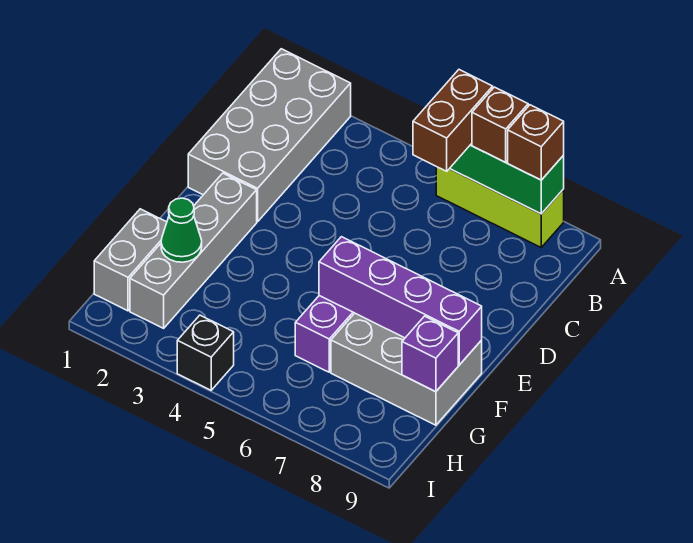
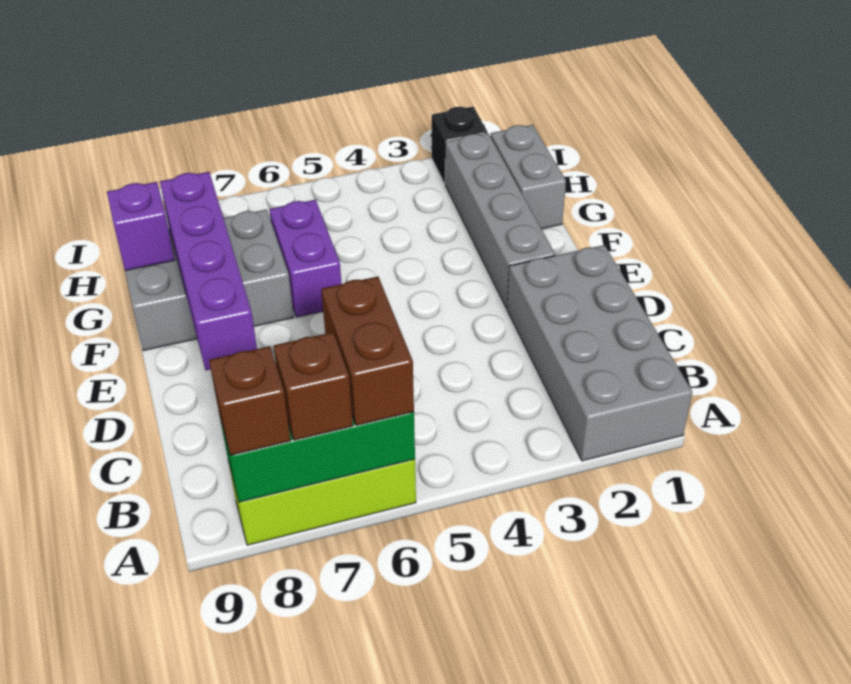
purple brick F6:F9 level 2 -> purple brick D8:G8 level 2
green cone G2 level 2 -> none
black brick I4 level 1 -> black brick I2 level 1

